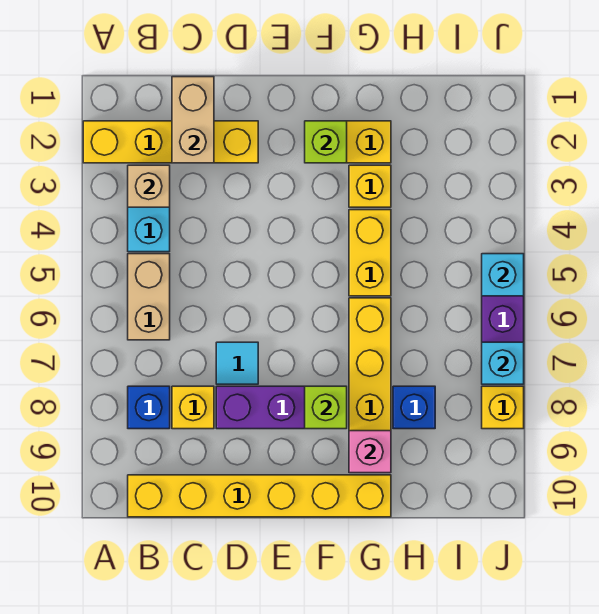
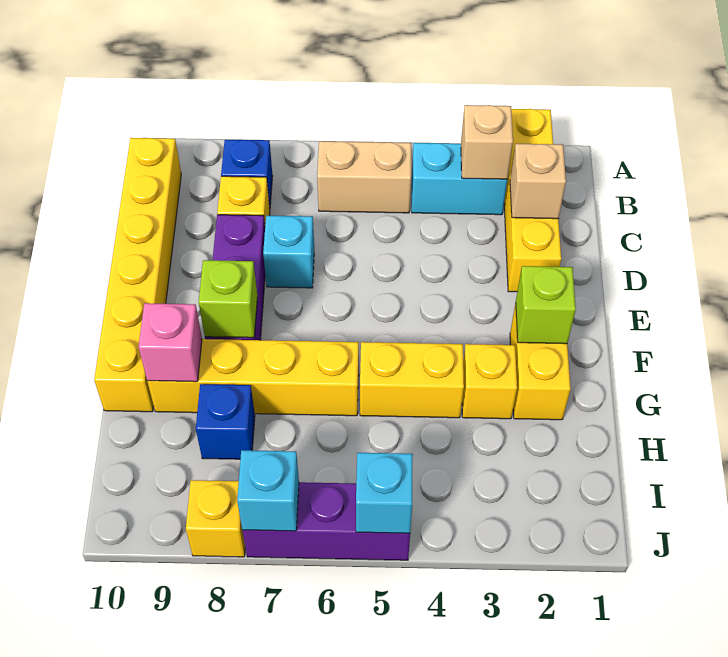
tan brick C1:C2 level 2 -> tan brick C2 level 2
cyan tile D7 level 1 -> cyan brick D7 level 1

